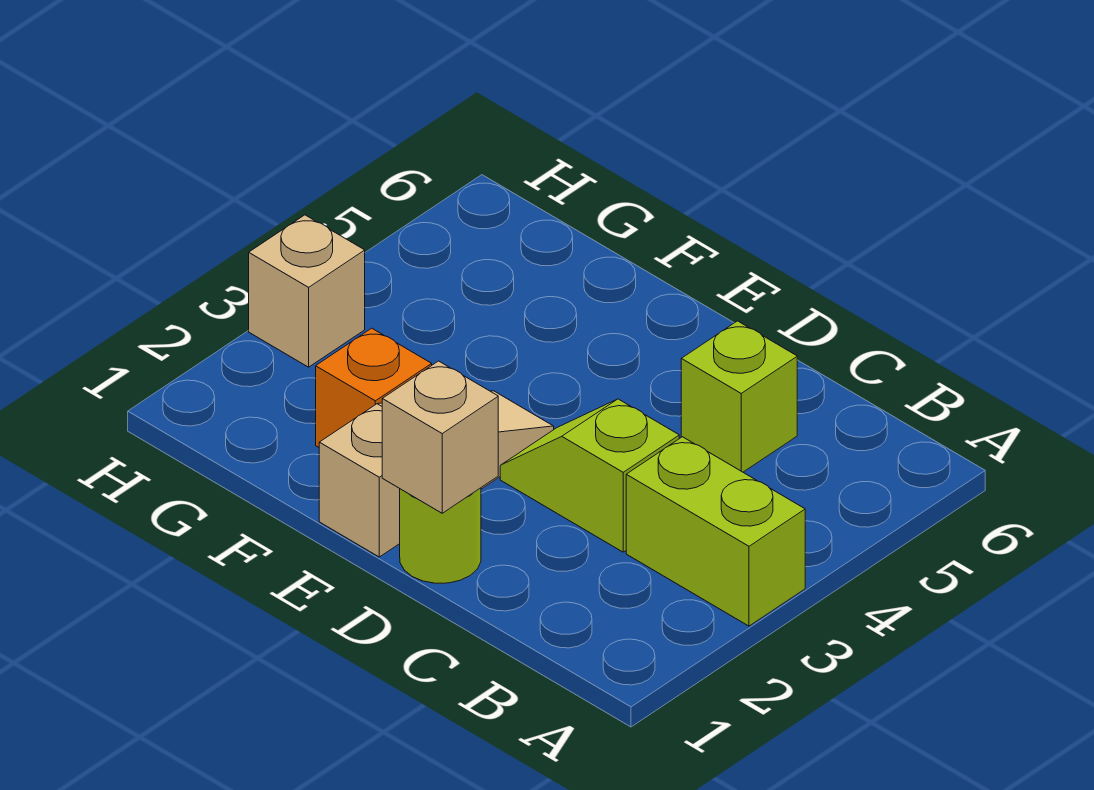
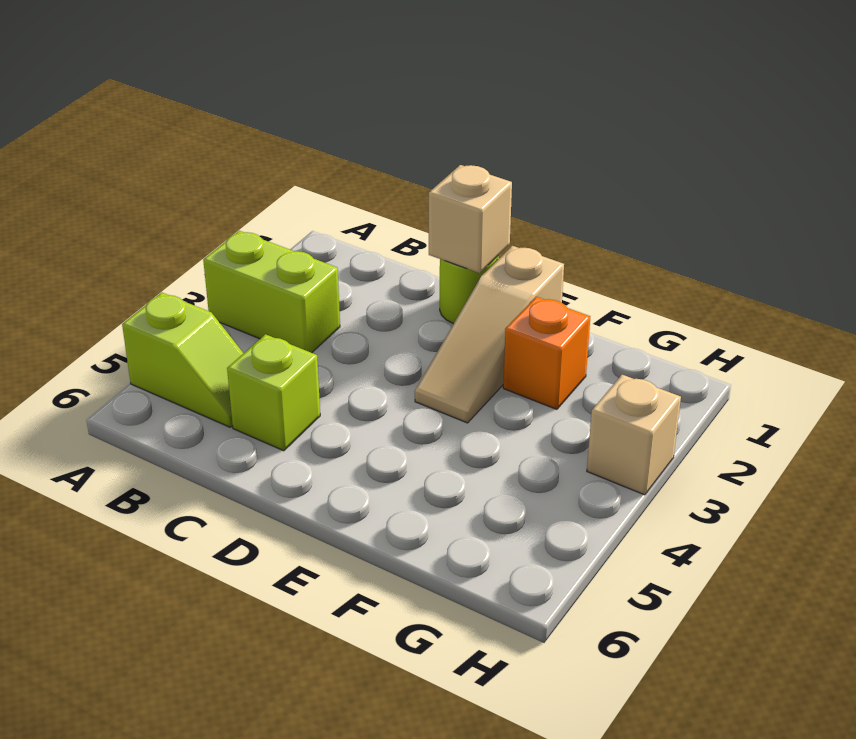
lime slope C3:D3 level 1 top C -> lime slope A5:B5 level 1 top A

